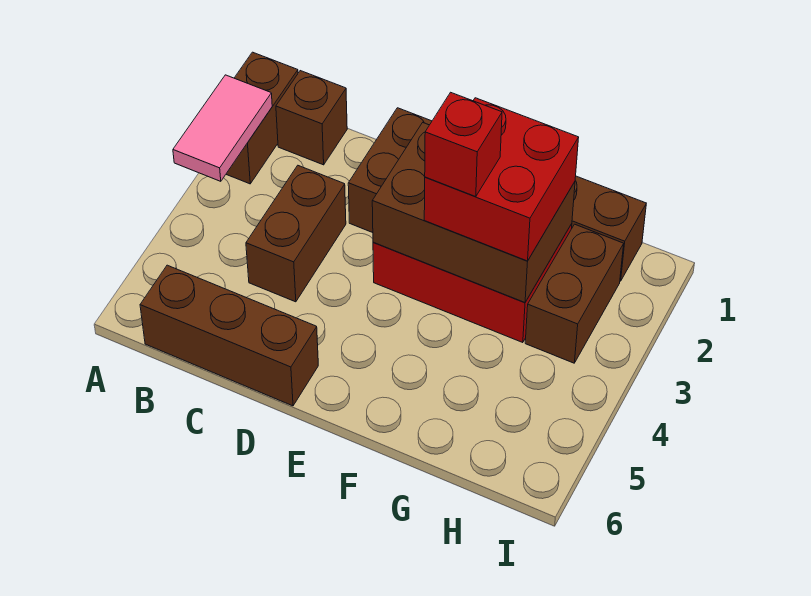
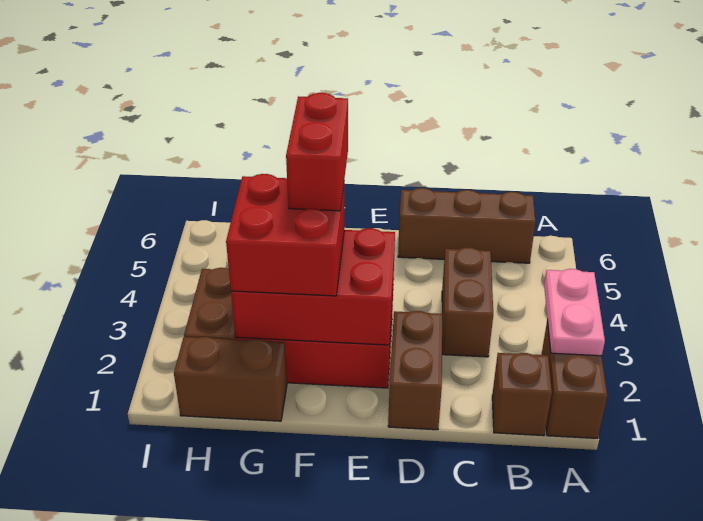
pink tile A2:A3 level 2 -> pink plate A2:A3 level 2
brown brick E2:G3 level 2 -> red brick E2:G3 level 2
red brick F3 level 4 -> red brick F3:F4 level 4

